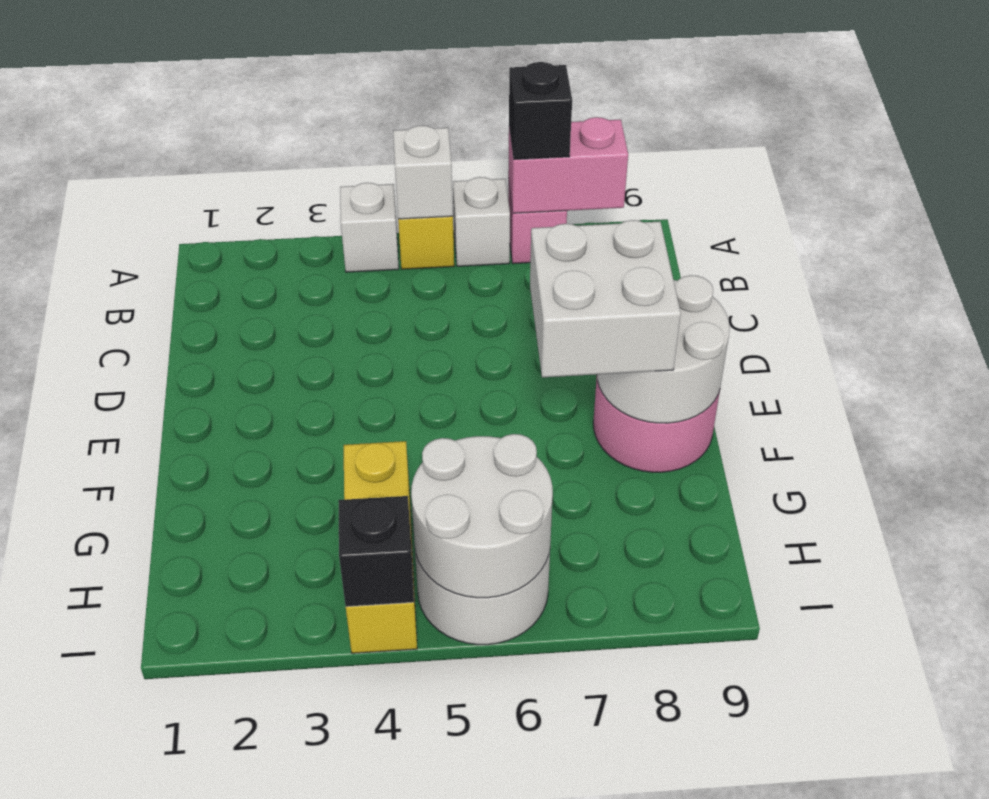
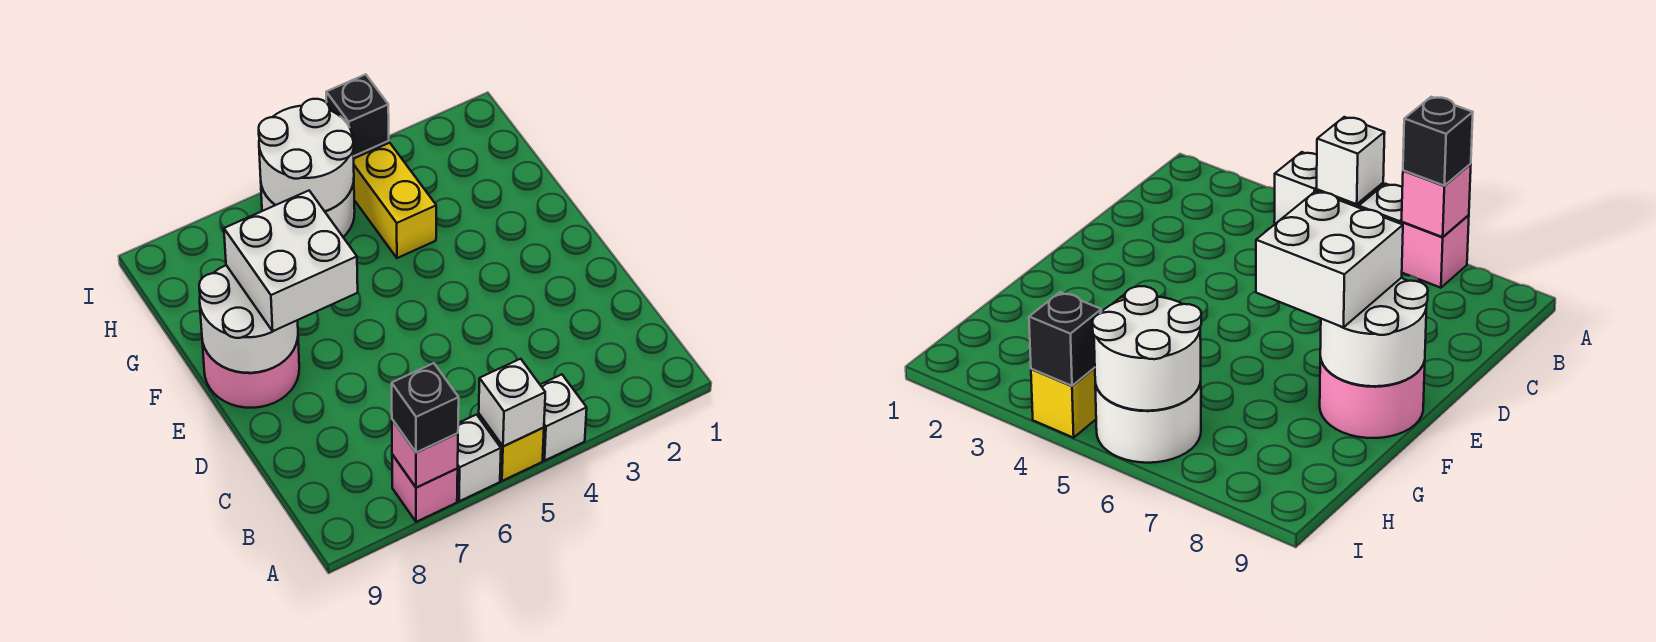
pink brick A7:A8 level 2 -> pink brick A7 level 2

